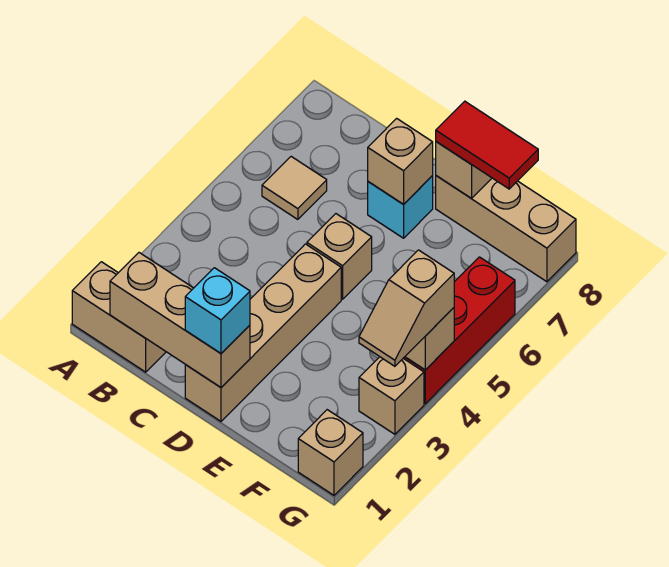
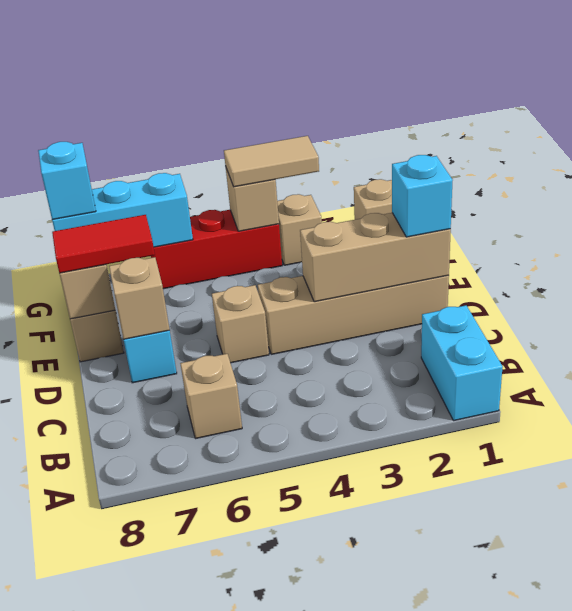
tan brick A1:B1 level 1 -> cyan brick A1:B1 level 1
tan brick B1:D1 level 2 -> tan brick D1:D3 level 2
tan tile B6 level 1 -> tan brick B6 level 1
red tile E8:F8 level 3 -> red tile E7:E8 level 3
tan slope G3:G4 level 3 top 4 -> tan tile G3:G4 level 3
none -> cyan brick G6:G8 level 2
none -> cyan brick G8 level 3

